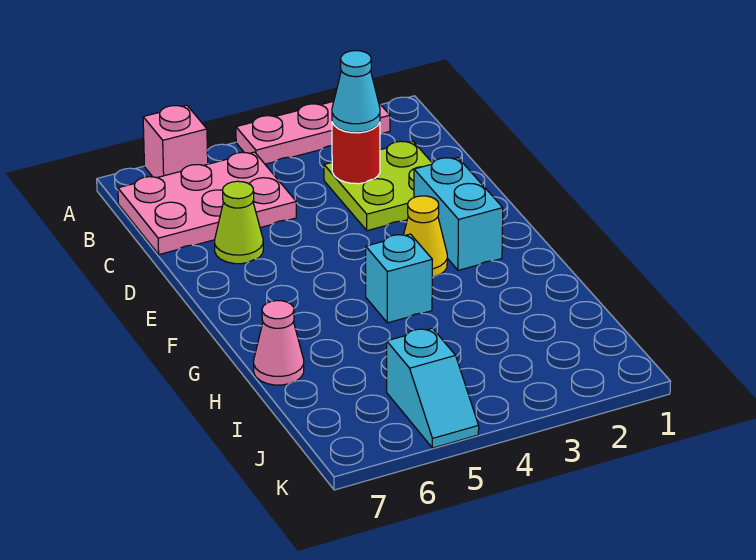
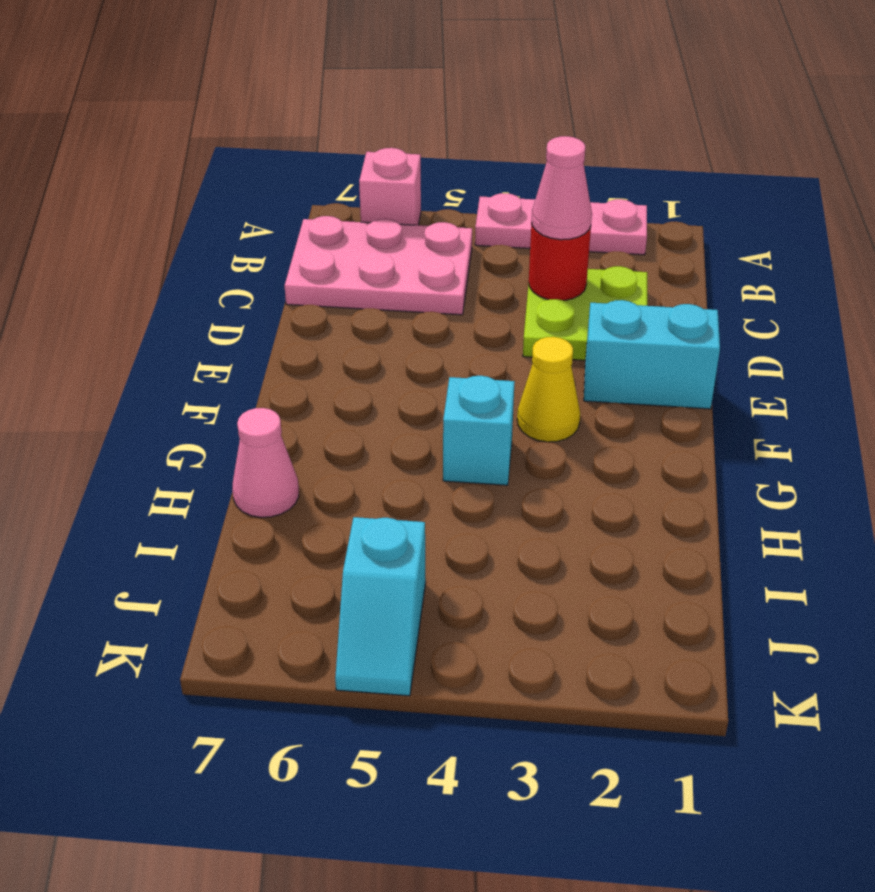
cyan cone C3 level 3 -> pink cone C3 level 3
lime cone D6 level 1 -> none
cyan brick E2:F2 level 1 -> cyan brick E1:E2 level 1

